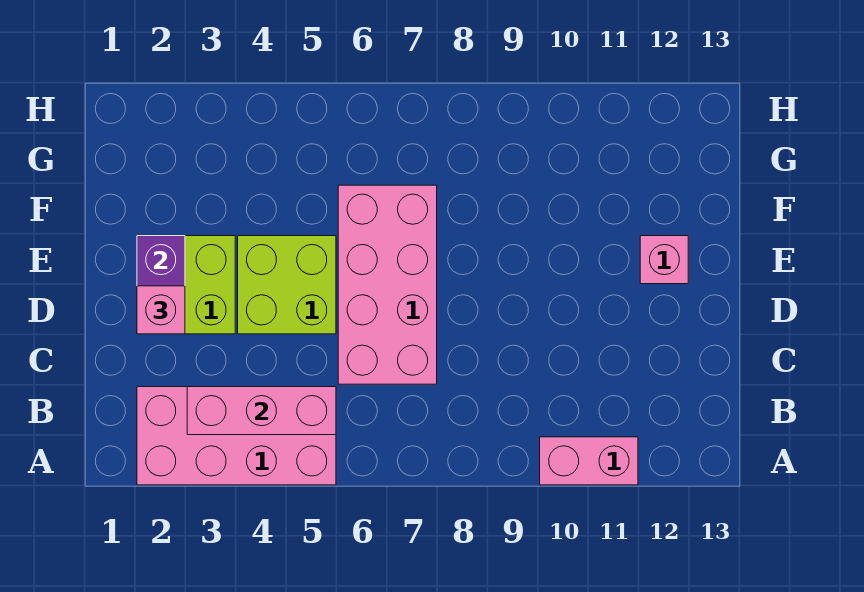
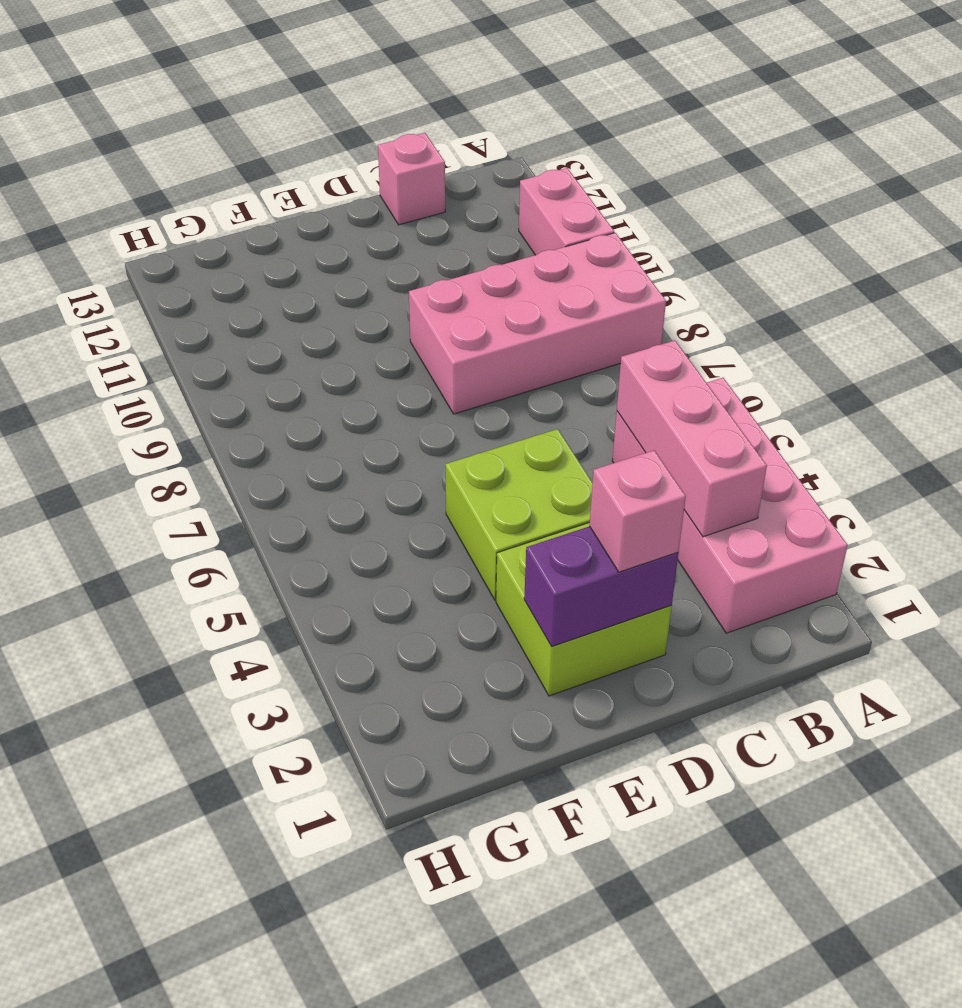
pink brick C6:F7 level 1 -> pink brick A8:D9 level 1
pink brick E12 level 1 -> pink brick C13 level 1

